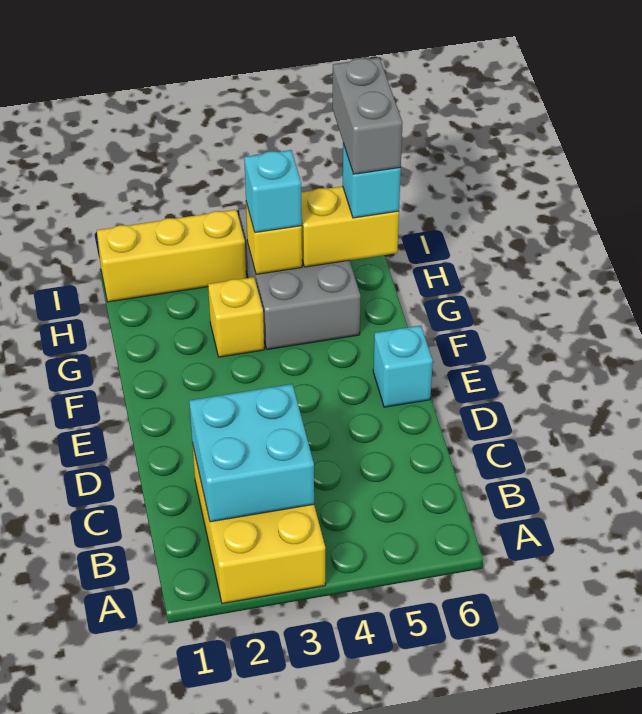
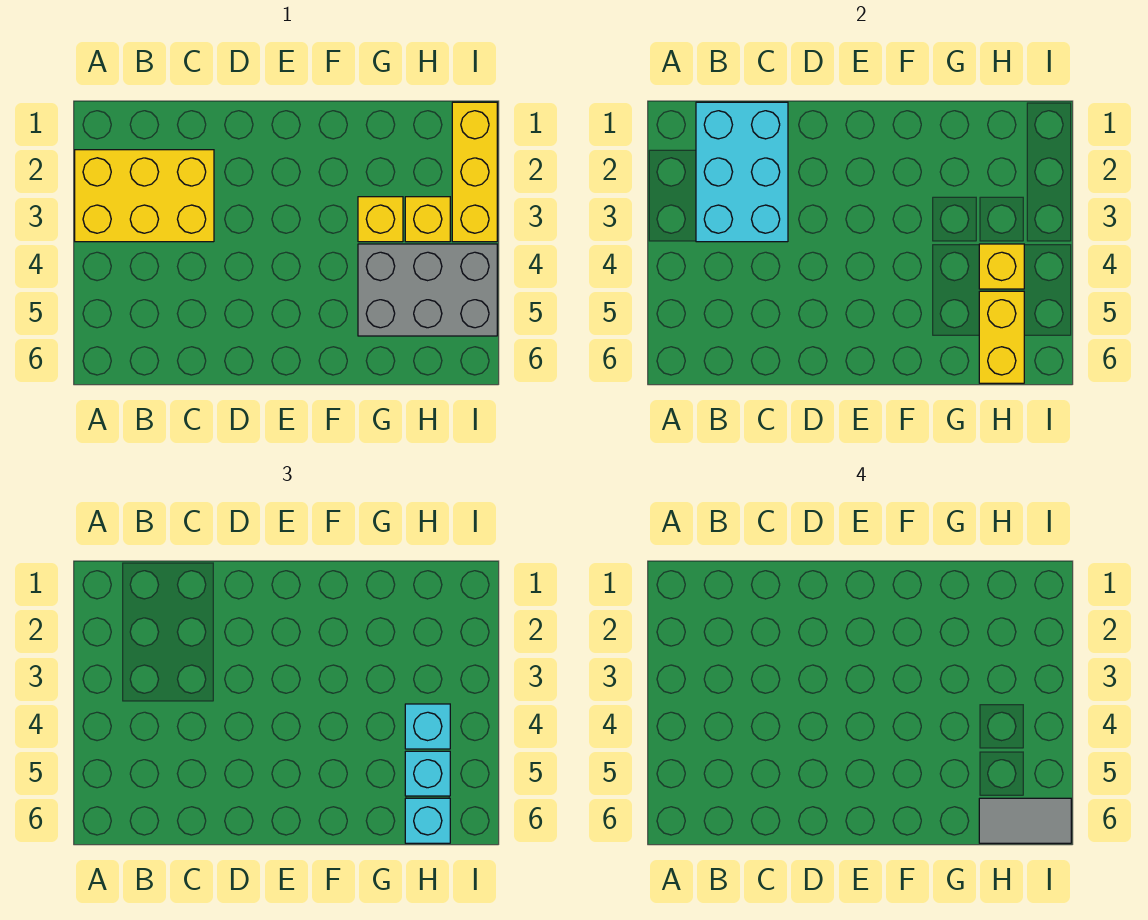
cyan brick B2:C3 level 2 -> cyan brick B1:C3 level 2
cyan brick E6 level 1 -> cyan brick H5 level 3
none -> yellow brick H3 level 1
grey brick H6:I6 level 4 -> grey tile H6:I6 level 4

